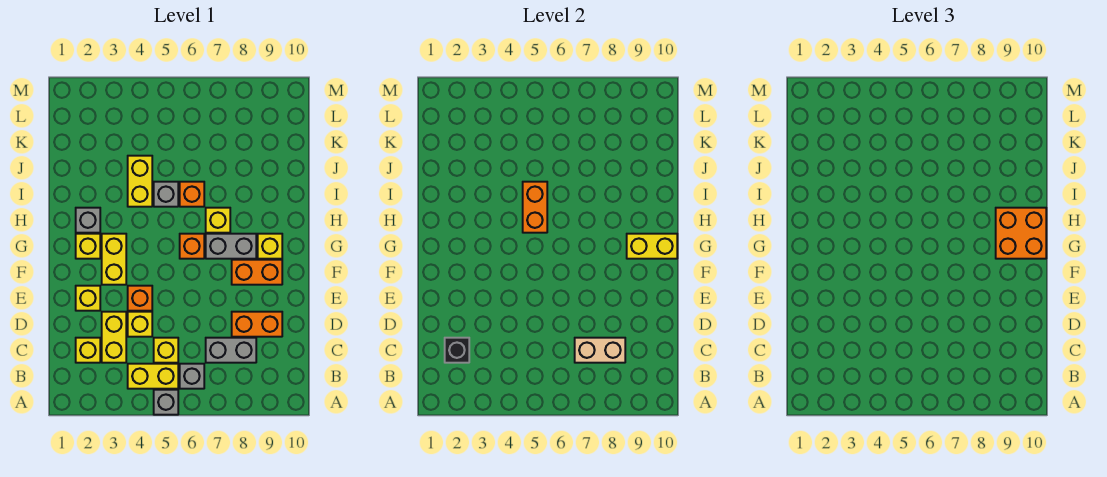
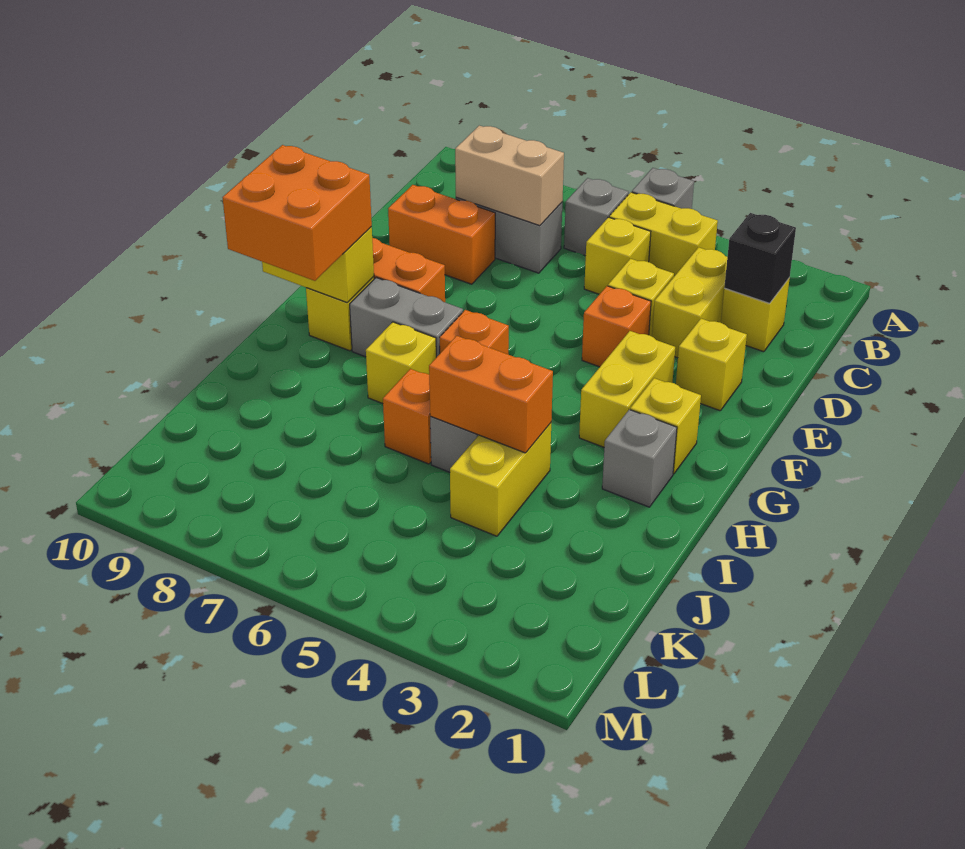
orange brick H5:I5 level 2 -> orange brick I4:I5 level 2

